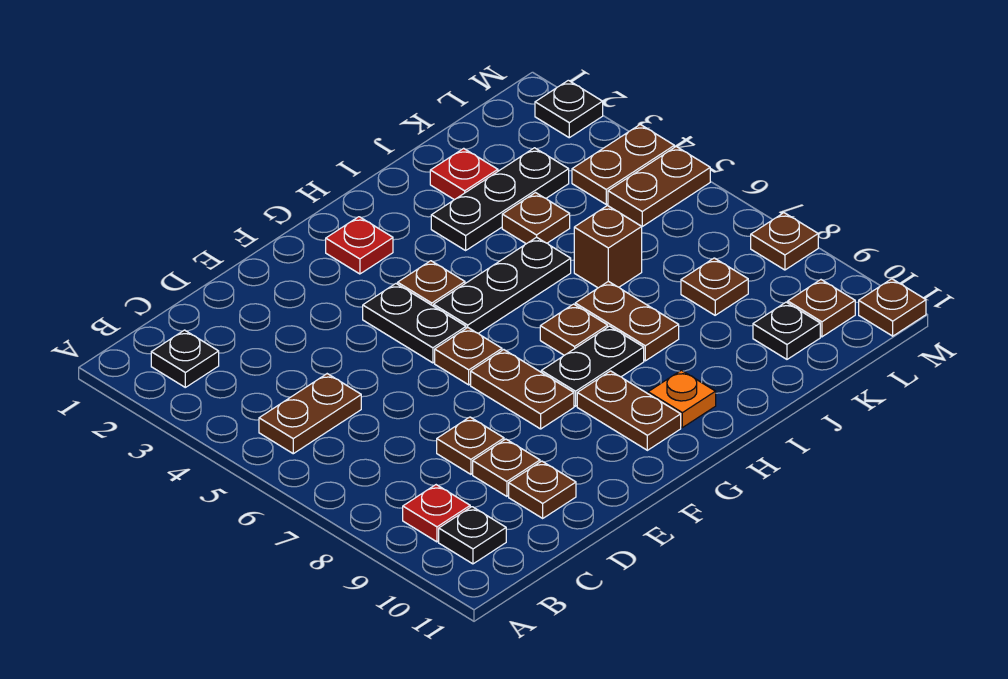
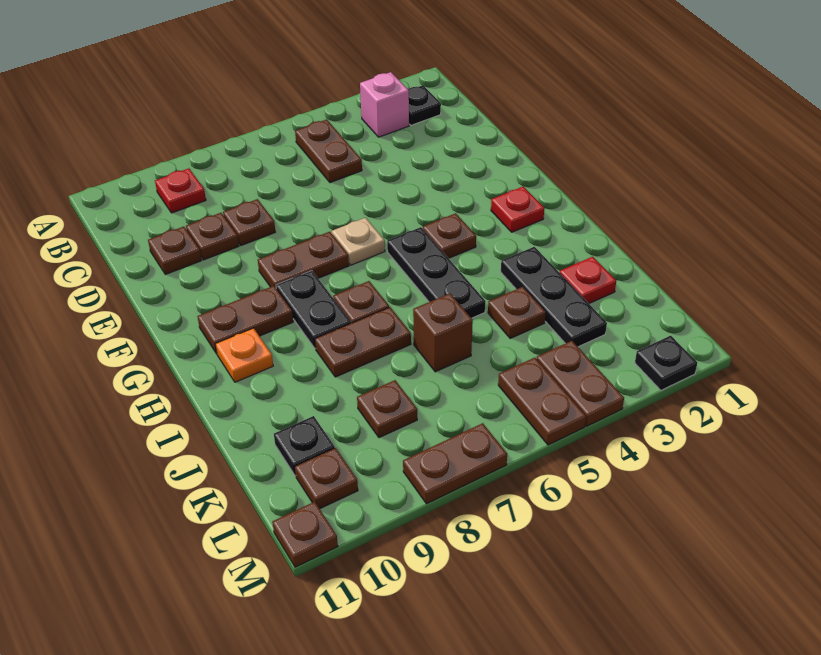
none -> pink brick B3 level 1
black plate B10 level 1 -> none
black plate F4:F5 level 1 -> none
brown plate F6 level 1 -> tan plate F6 level 1
brown plate M8 level 1 -> brown plate M7:M8 level 1

